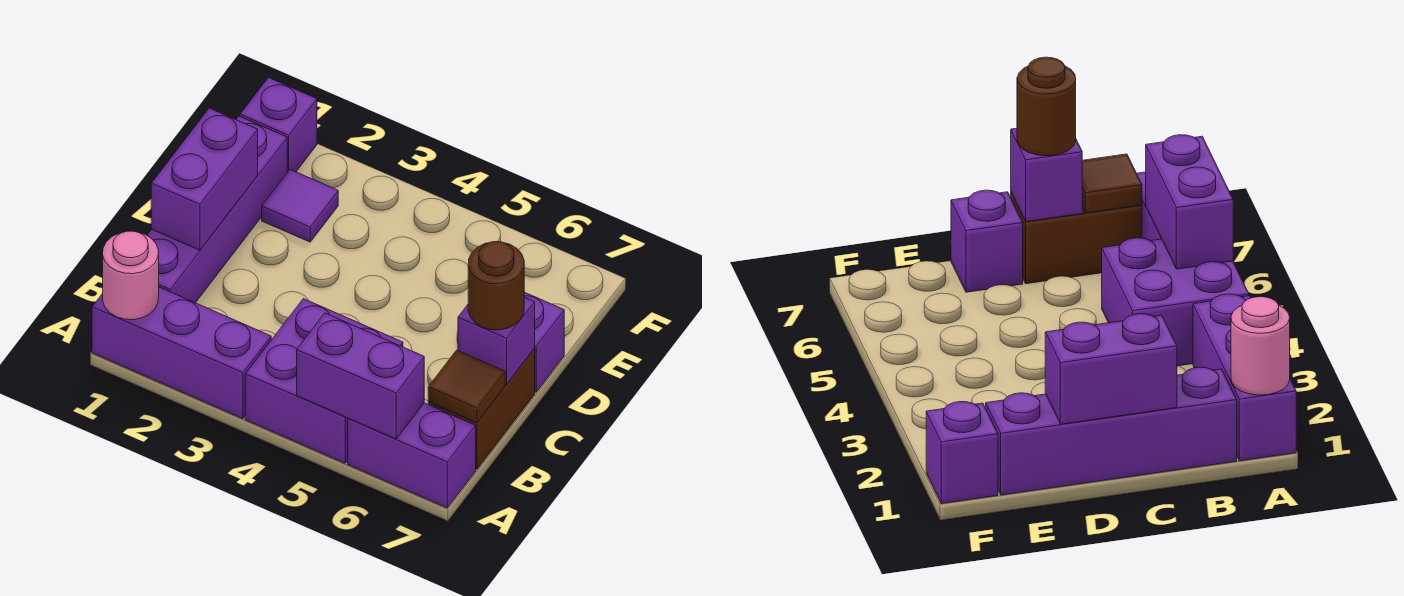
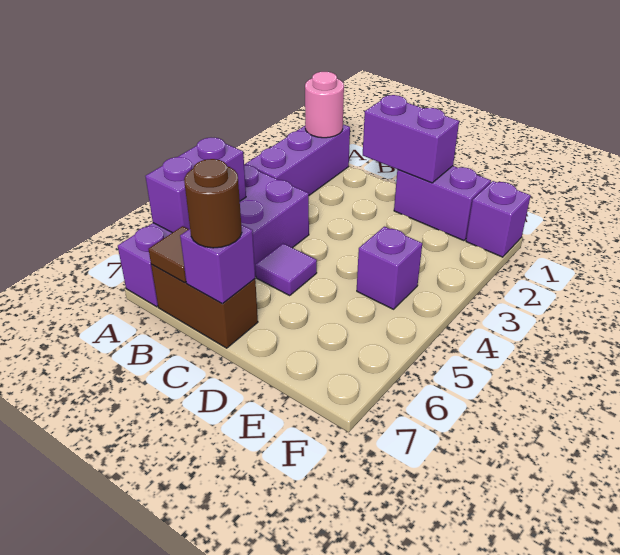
purple brick B1:E1 level 1 -> purple brick D1:E1 level 1
purple brick D7 level 1 -> purple brick E4 level 1
purple tile E2 level 1 -> purple tile C5 level 1

